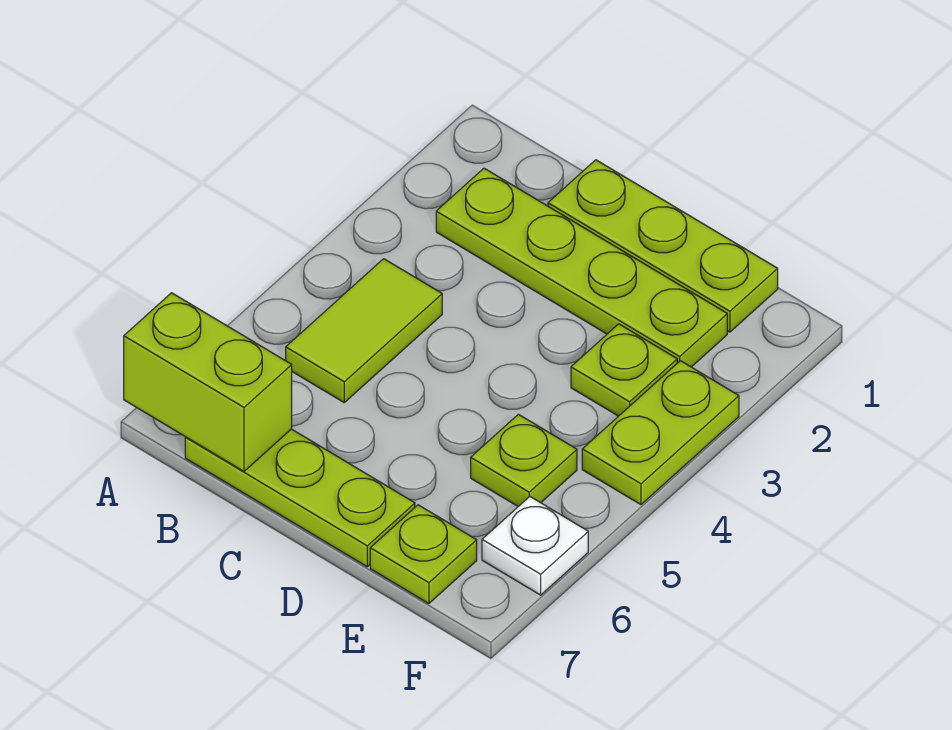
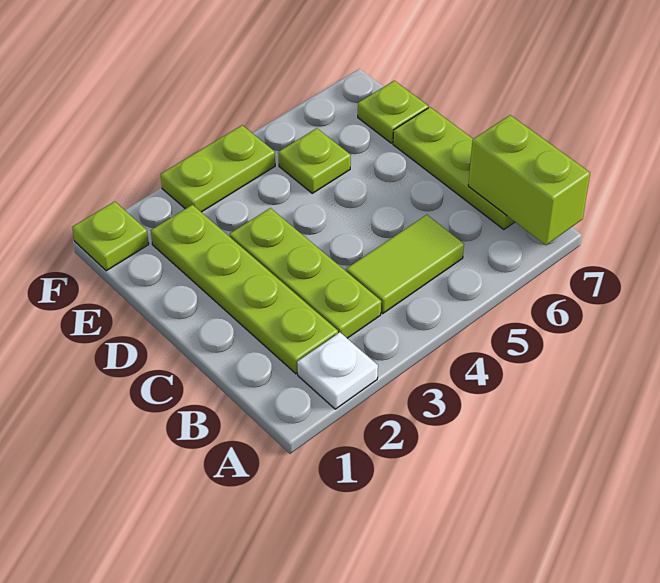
lime plate C1:E1 level 1 -> lime plate B3:D3 level 1
lime plate E3 level 1 -> lime plate F1 level 1
white plate F6 level 1 -> white plate A2 level 1

